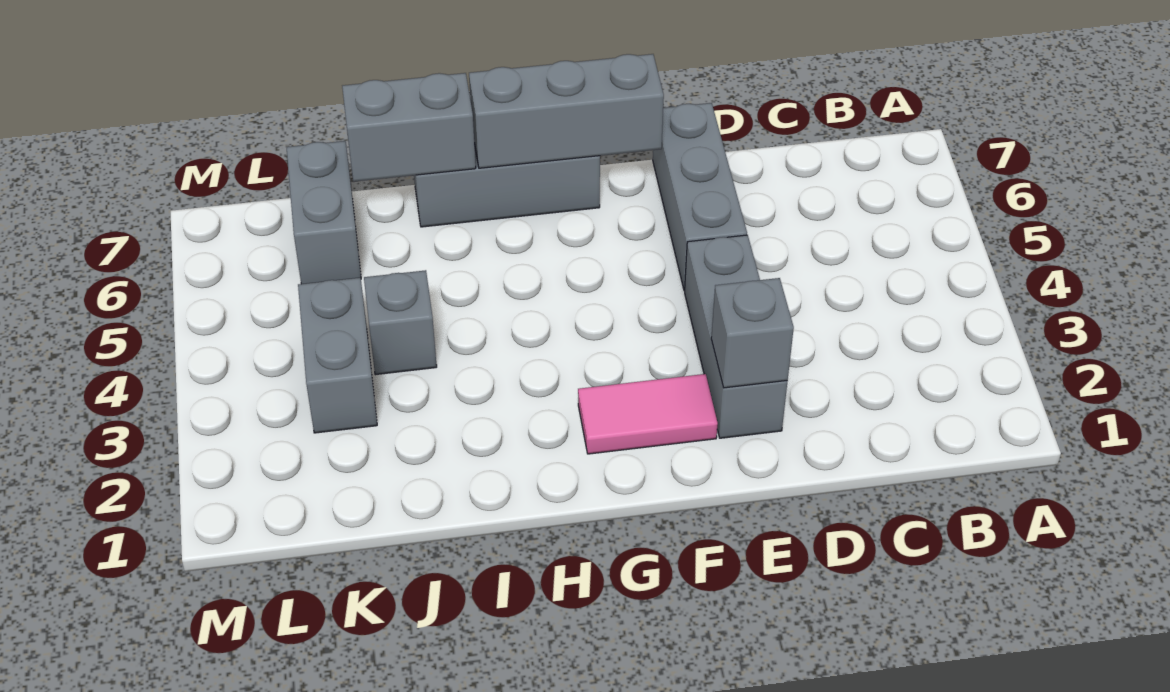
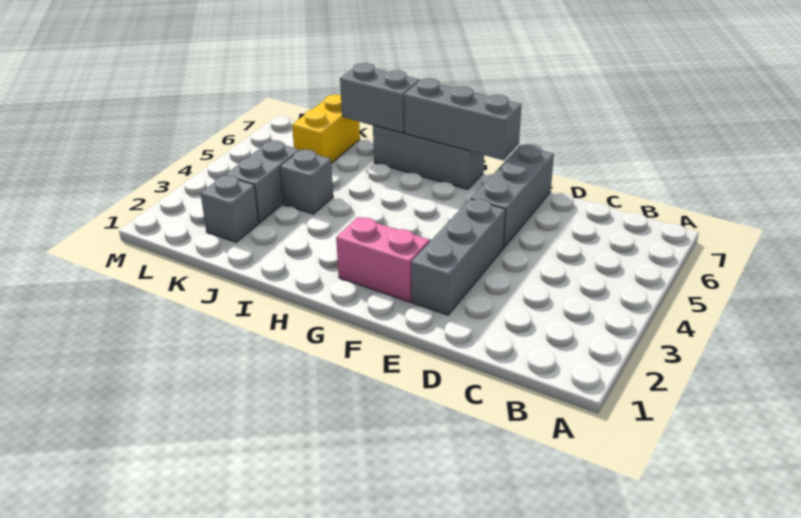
grey brick E2 level 2 -> grey brick K2 level 1
pink tile F2:G2 level 1 -> pink brick F2:G2 level 1
grey brick K6:K7 level 1 -> yellow brick K6:K7 level 1

